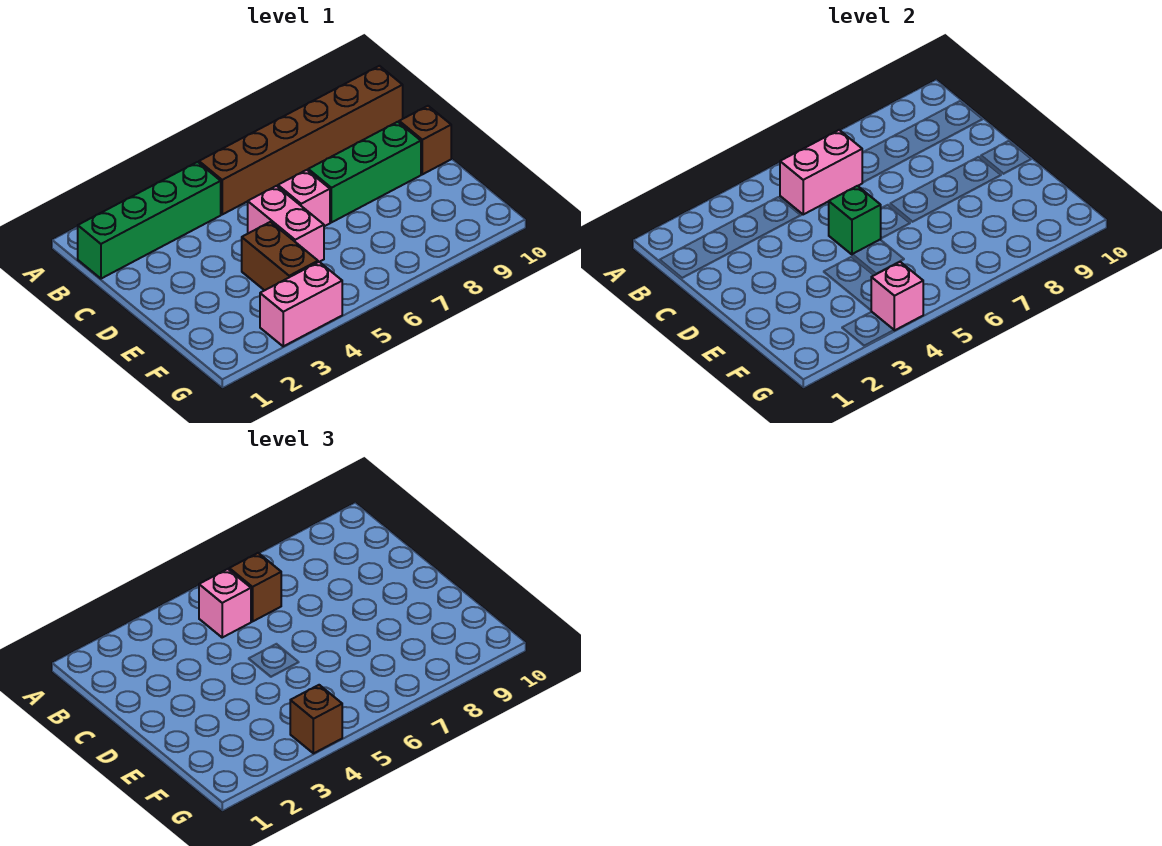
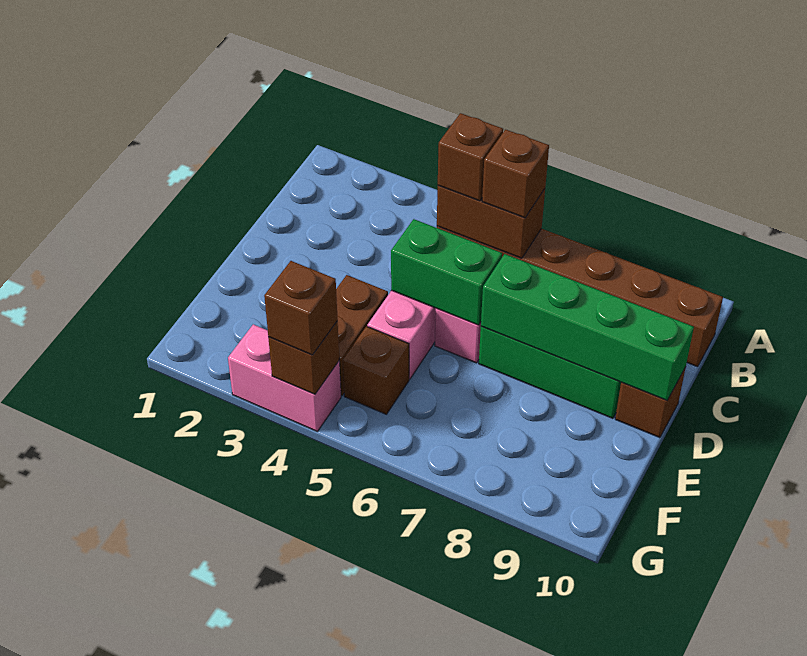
green brick B1:B4 level 1 -> green brick D7:D10 level 2
pink brick B5:B6 level 2 -> brown brick B5:B6 level 2
pink brick B5 level 3 -> brown brick B5 level 3
green brick D5 level 2 -> green brick D5:D6 level 2
none -> brown brick F5 level 1
pink brick G4 level 2 -> brown brick G4 level 2

